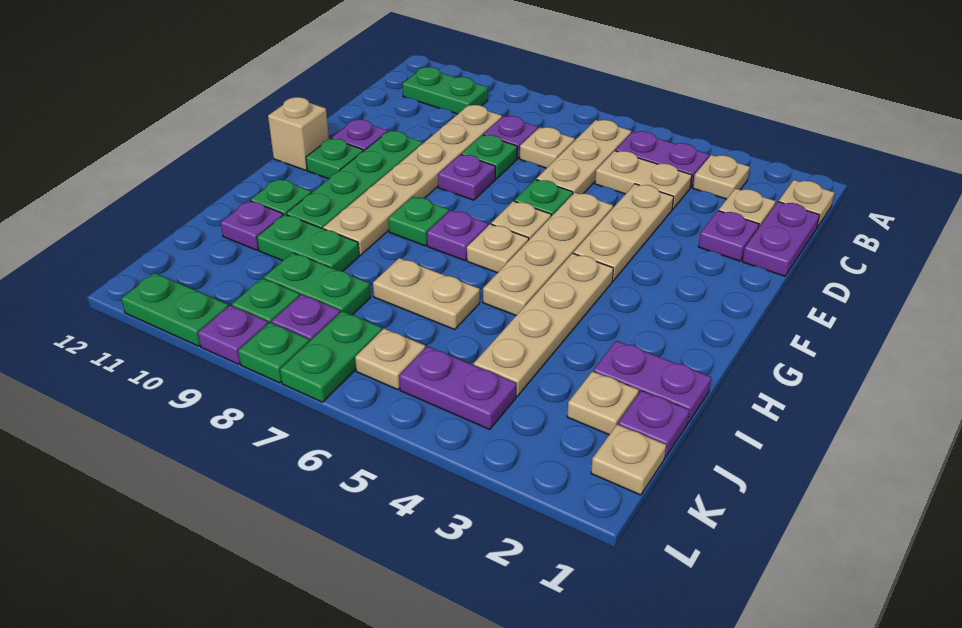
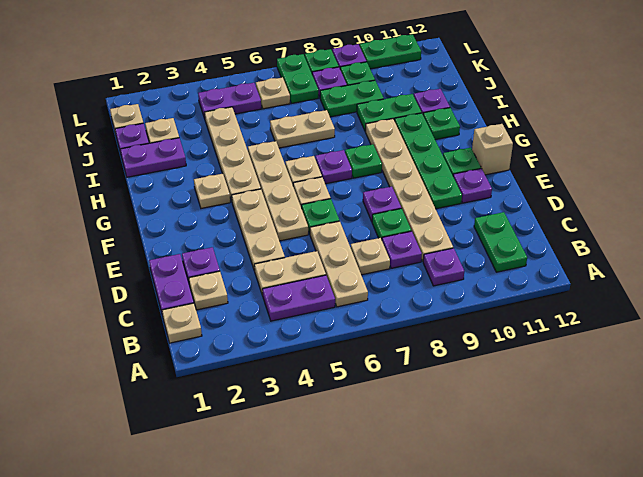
tan plate B3 level 1 -> tan plate G3 level 1
none -> purple plate B9 level 1
green plate B10:B11 level 1 -> green plate B11:C11 level 1

